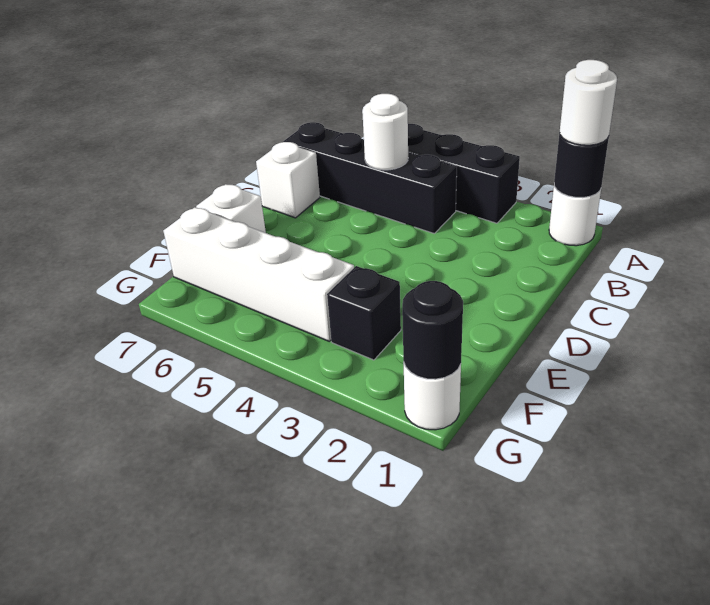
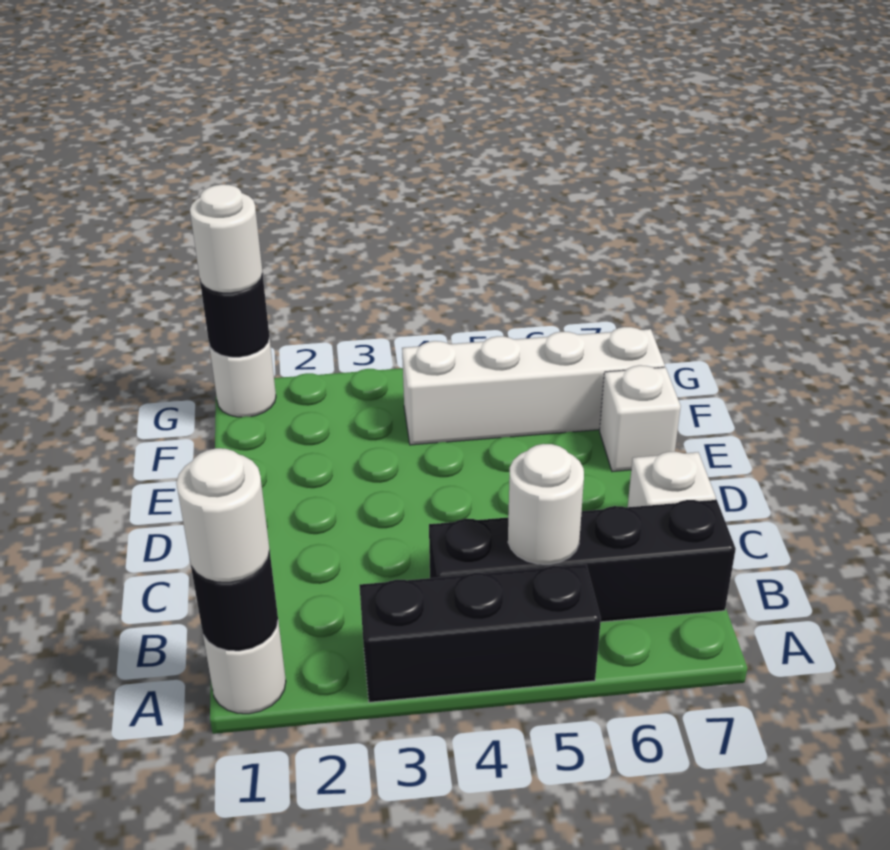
black brick F3 level 1 -> none
none -> white round brick G1 level 3

